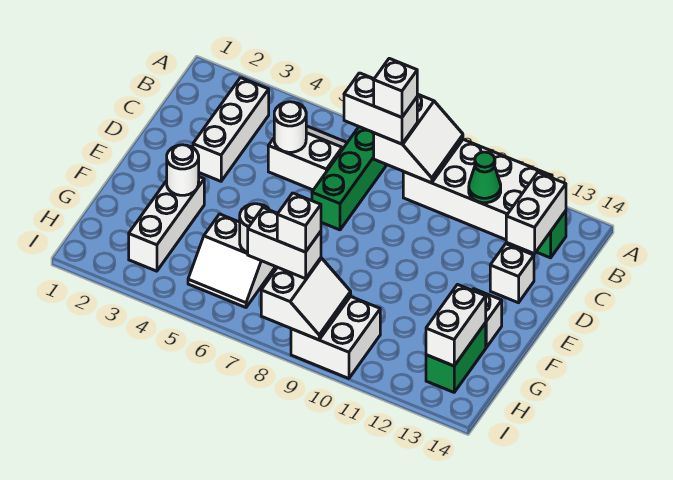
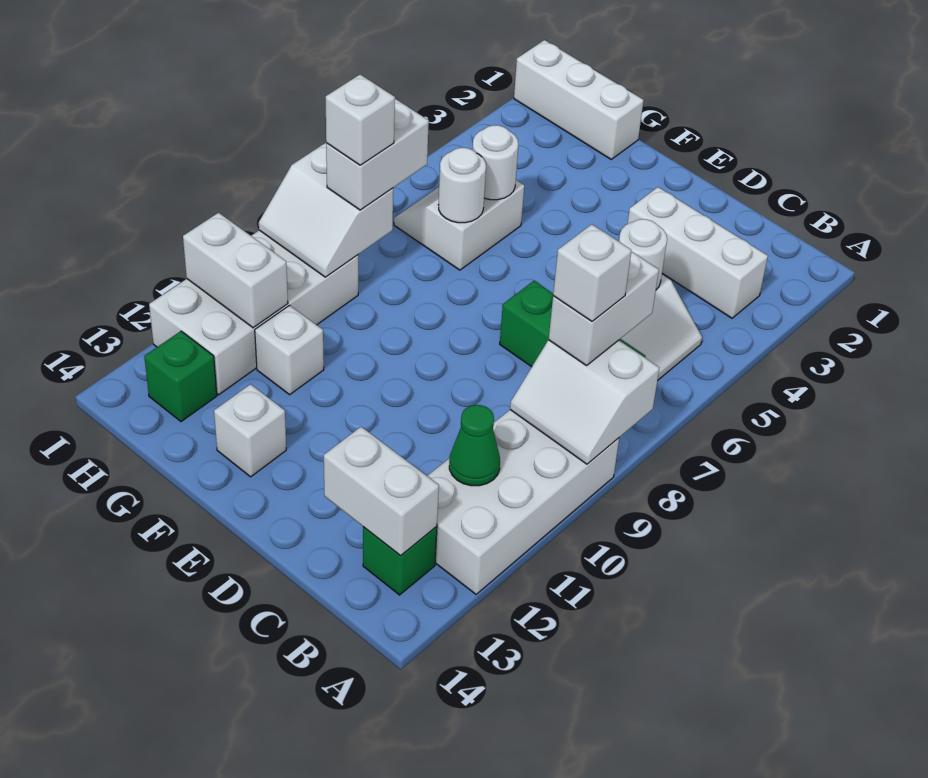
white brick D13 level 1 -> white brick G11 level 1
white brick F3:H3 level 1 -> white brick G1:I1 level 1
white round brick F3 level 2 -> white round brick G5 level 2
green brick G13:H13 level 1 -> green brick H13 level 1
white brick G13:H13 level 2 -> white brick H11:I11 level 2
white brick H9:I10 level 1 -> white brick H9:I12 level 1

